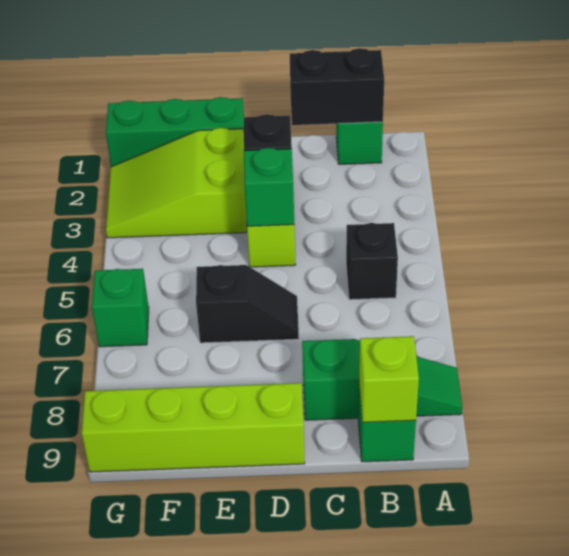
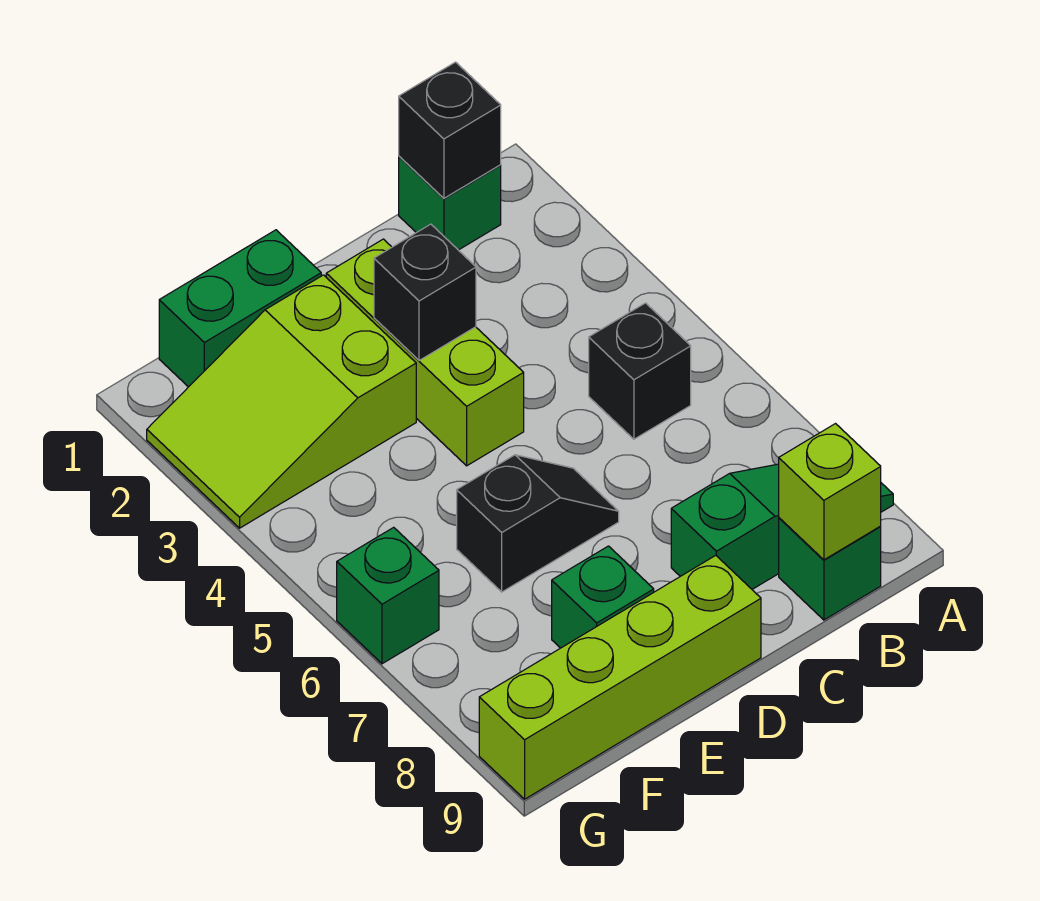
black brick B1:C1 level 2 -> black brick B1 level 2
green brick D4 level 2 -> green brick E8 level 1
green brick E1:G1 level 1 -> green brick E1:F1 level 1

